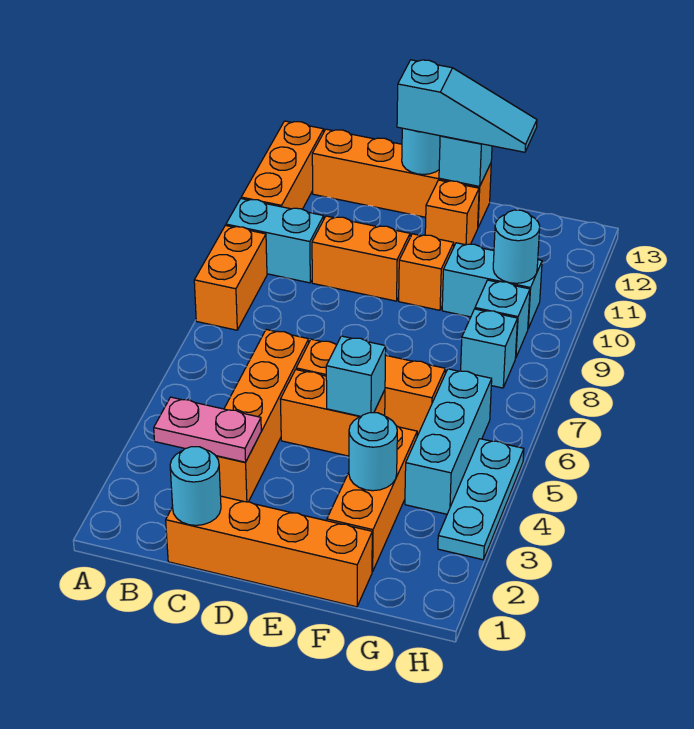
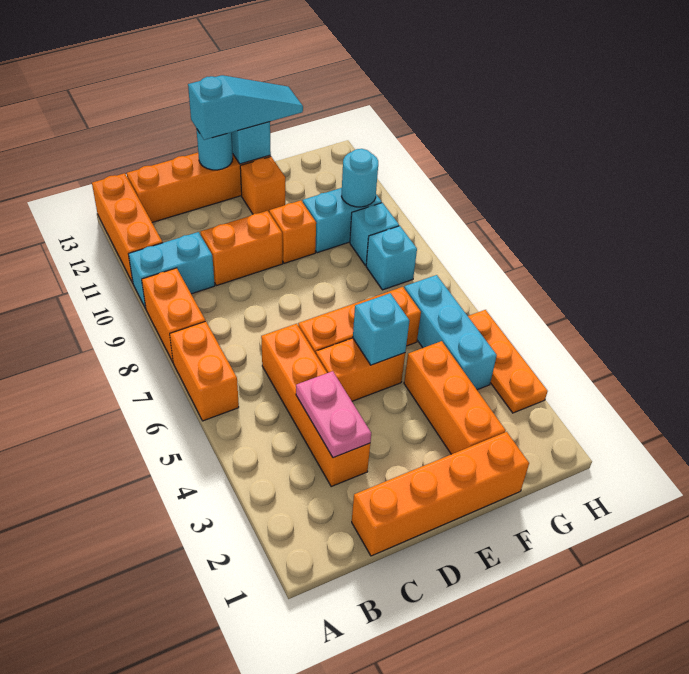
none -> orange brick A6:A7 level 1
pink plate B3:C3 level 2 -> pink plate C3:C4 level 2
cyan round brick C1 level 2 -> none
cyan round brick F3 level 2 -> none
cyan plate H3:H5 level 1 -> orange plate H3:H5 level 1

